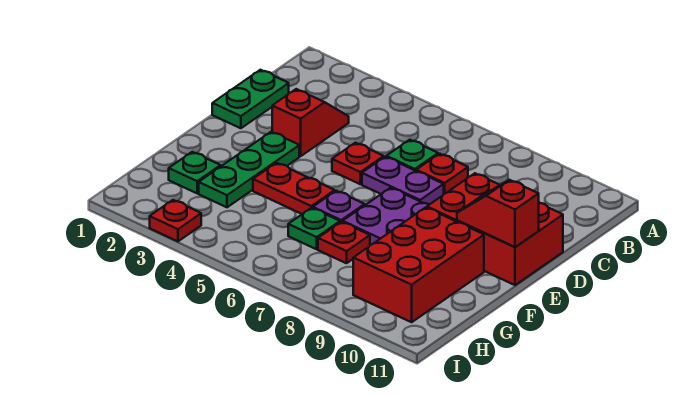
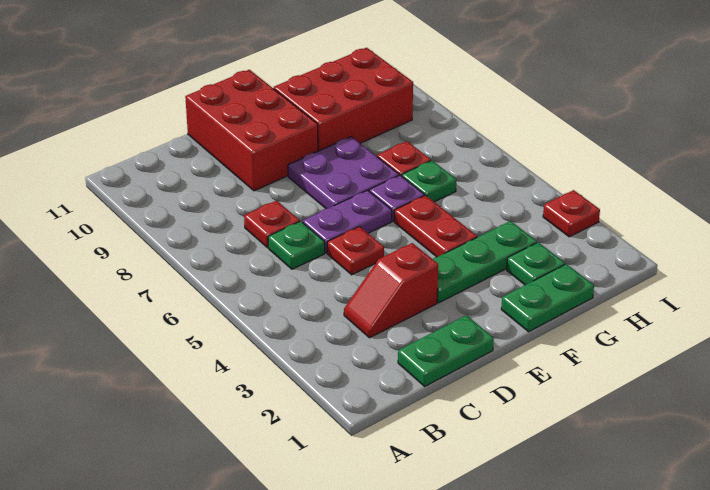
purple plate D6:D7 level 1 -> purple plate D6:E6 level 1
red slope E10:E11 level 2 top 11 -> none
none -> green plate F1:G1 level 1

